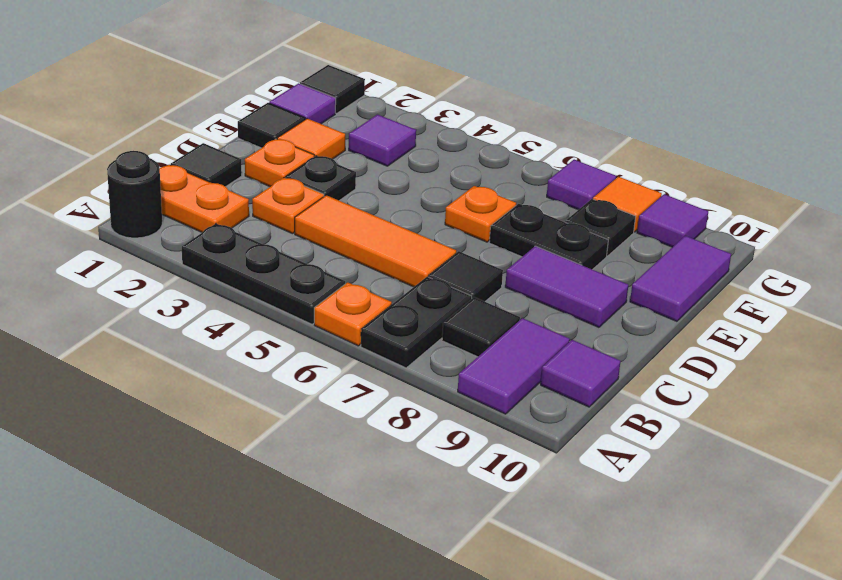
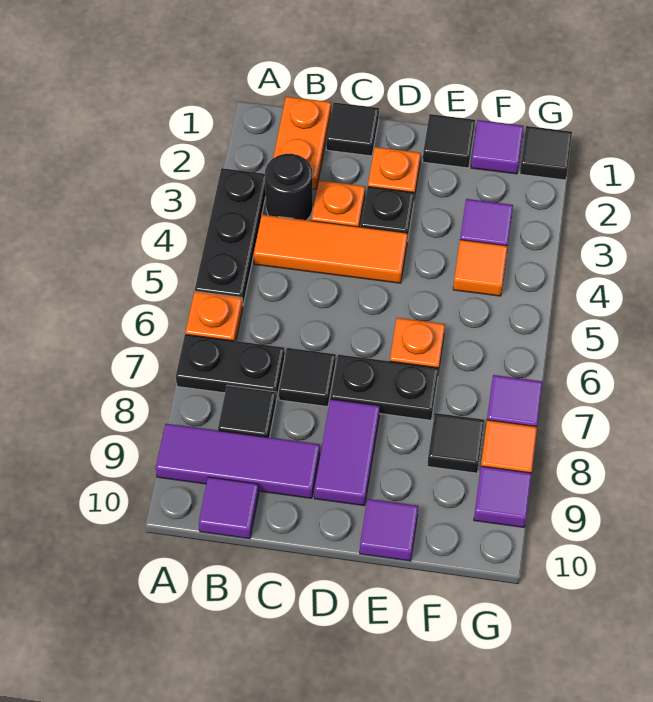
black round brick A1 level 1 -> black round brick B3 level 1
purple tile A9:B9 level 1 -> purple tile A9:C9 level 1
orange tile C4:C6 level 1 -> orange tile B4:D4 level 1
orange tile E2 level 1 -> orange tile F4 level 1
black plate E7:E8 level 1 -> black plate D7:E7 level 1
purple tile E10:F10 level 1 -> purple tile E10 level 1
black plate F8 level 1 -> black tile F8 level 1

